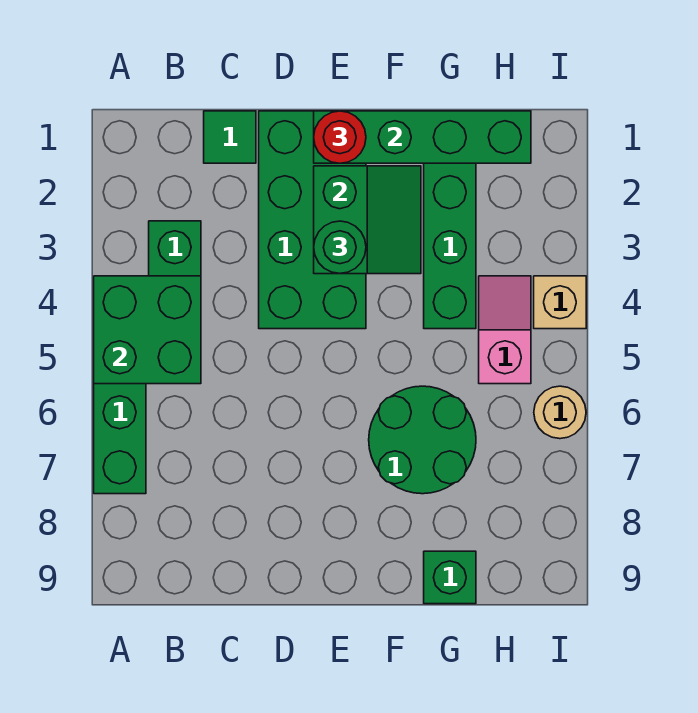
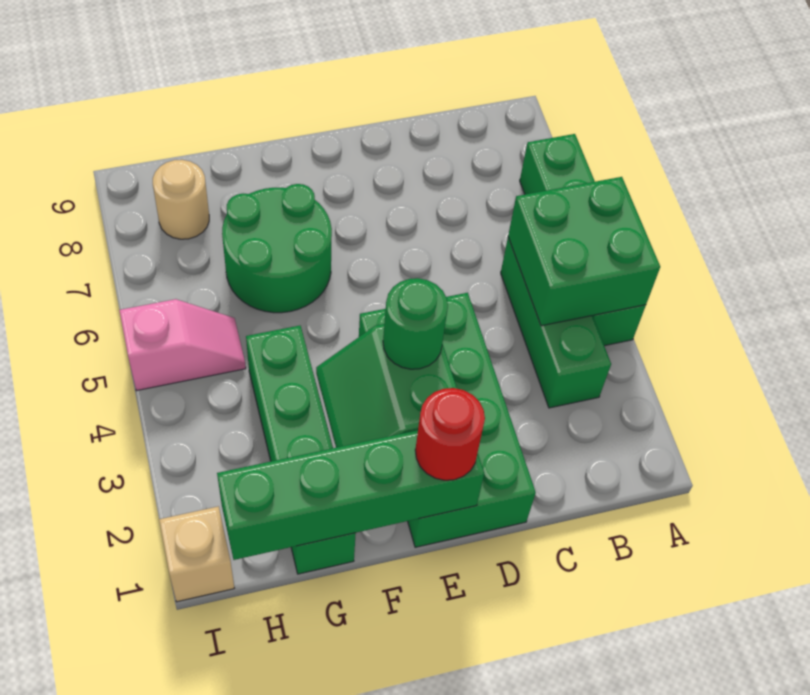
green tile C1 level 1 -> none
green brick G9 level 1 -> none
pink slope H4:H5 level 1 top 5 -> pink slope H5:I5 level 1 top I
tan brick I4 level 1 -> tan brick I1 level 1
tan round brick I6 level 1 -> tan round brick H8 level 1

